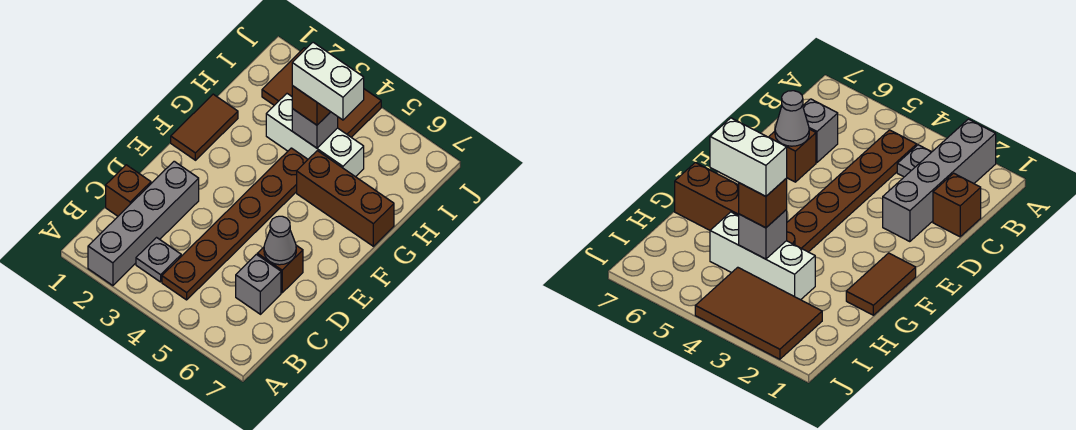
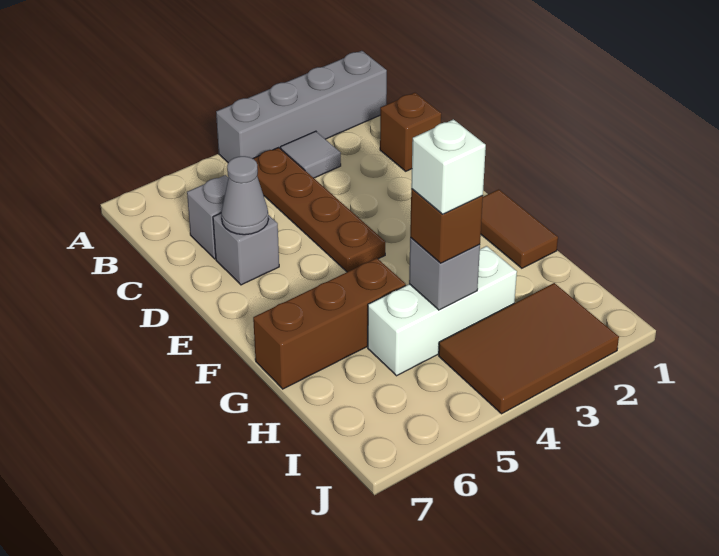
grey brick A2:D2 level 1 -> grey brick A1:A4 level 1
grey plate B3 level 1 -> grey tile B3 level 1
brown plate B4:G4 level 1 -> brown plate B4:E4 level 1
brown brick D6 level 1 -> grey brick D6 level 1
white brick H4:H5 level 4 -> white brick H4 level 4

